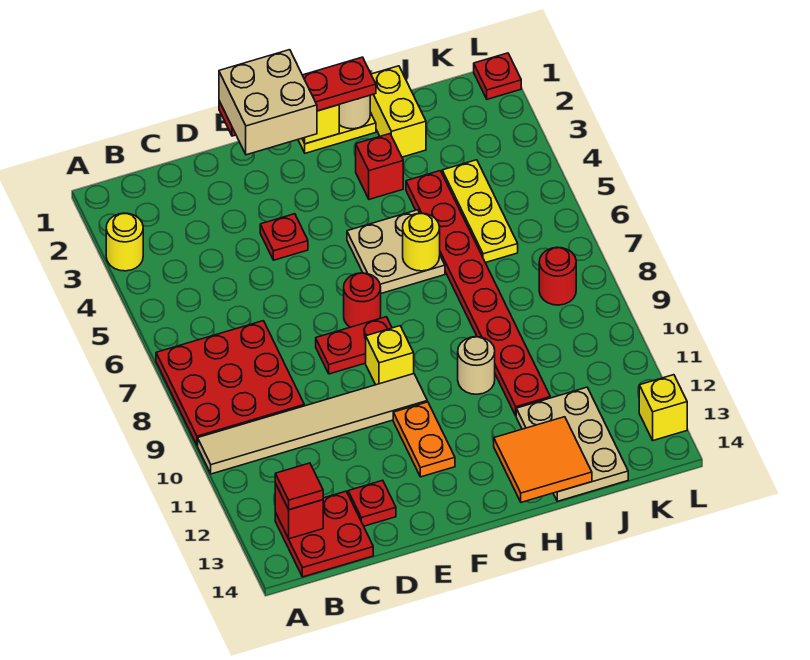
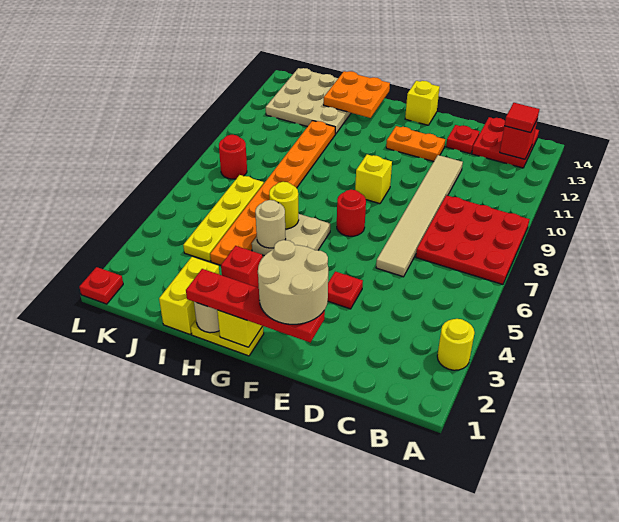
tan tile A10:F10 level 1 -> tan tile D6:D11 level 1
tan brick E1:F2 level 4 -> tan round brick E1:F2 level 4
red plate E8:F8 level 1 -> none
orange plate F11:F12 level 1 -> orange plate E12:F12 level 1
tan round brick H10 level 1 -> tan round brick H5 level 2
orange tile H13:I14 level 2 -> orange plate H13:I14 level 2
red plate I4:I11 level 1 -> orange plate I4:I11 level 1
tan plate I12:J14 level 1 -> tan plate I12:K14 level 1
yellow plate J4:J6 level 1 -> yellow plate J4:J7 level 1
yellow brick L13 level 1 -> yellow brick F14 level 1

